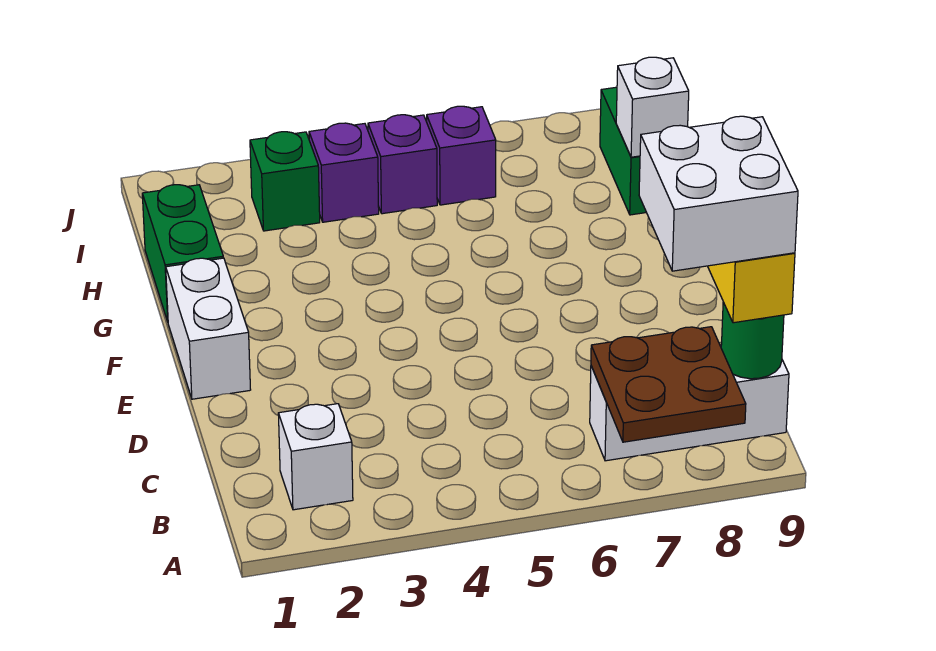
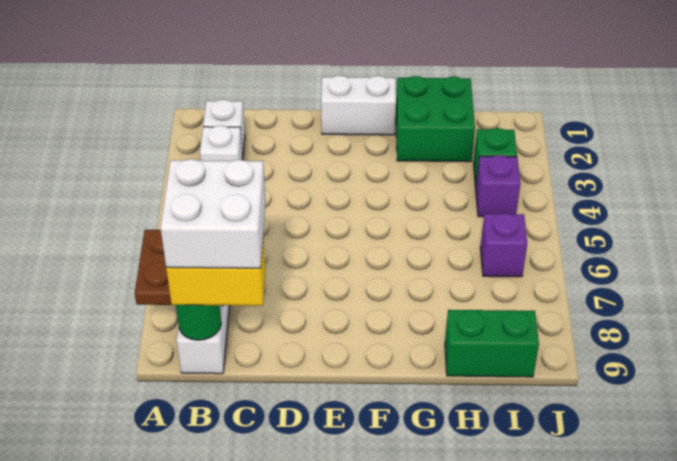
green brick G1:H1 level 1 -> green brick G1:H2 level 1
white brick H9 level 2 -> white brick B3 level 1
purple brick I5 level 1 -> none

